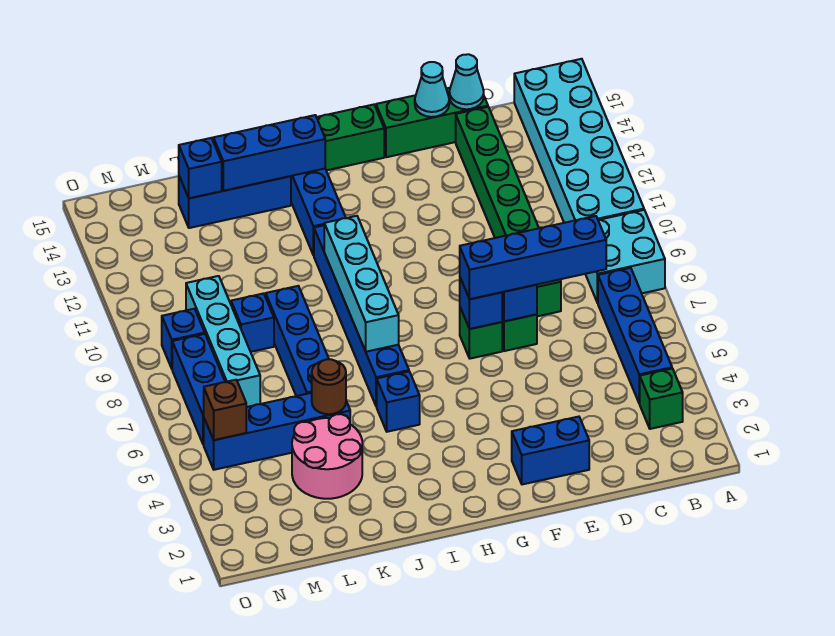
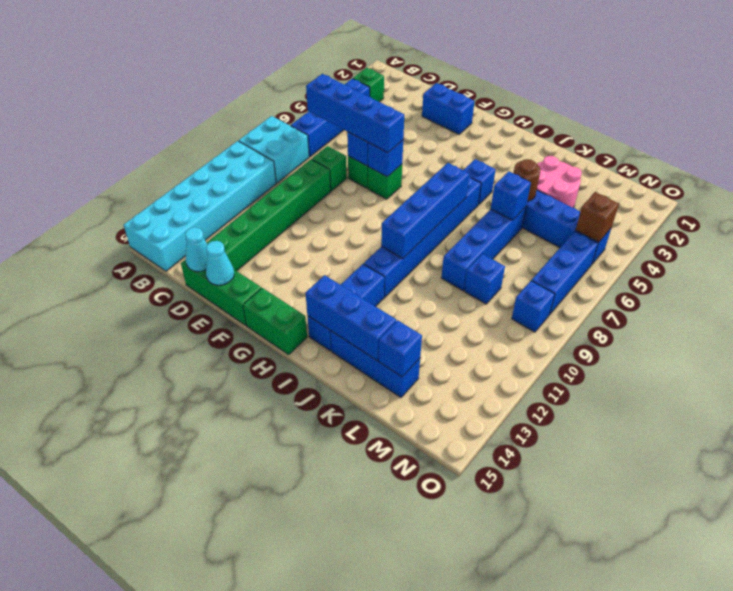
cyan brick I7:I10 level 2 -> blue brick I7:I10 level 2
none -> blue brick K6 level 2
cyan brick M7:M10 level 1 -> none

